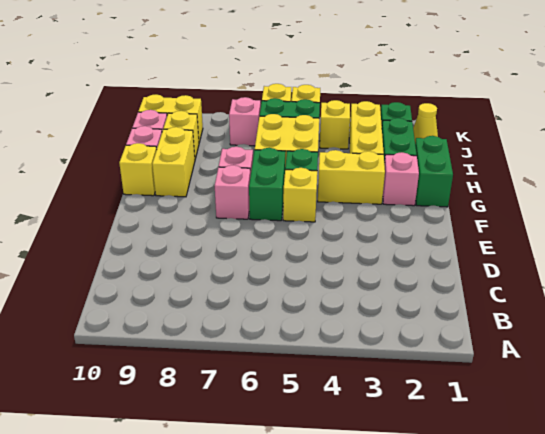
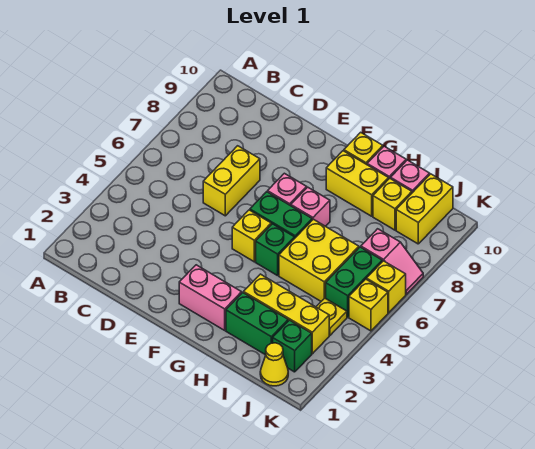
green brick G1:H1 level 1 -> none
pink brick G2 level 1 -> pink brick F2:G2 level 1
yellow brick G3:G4 level 1 -> yellow brick D6:D7 level 1
yellow brick J4 level 1 -> yellow plate J4 level 1

